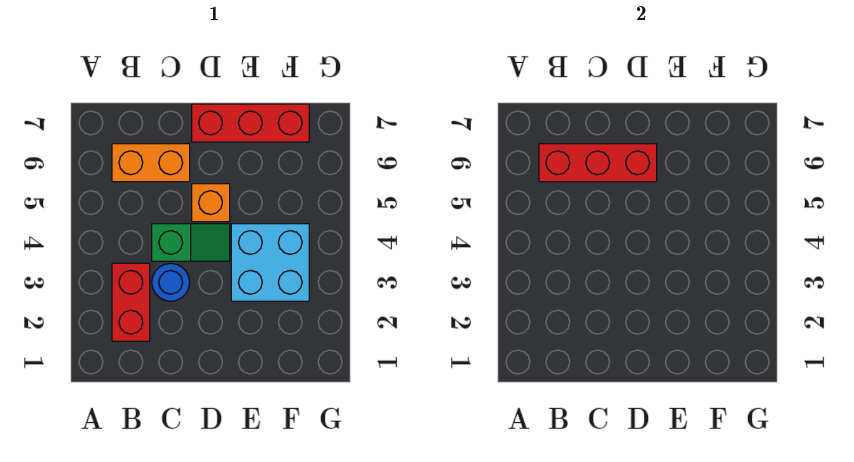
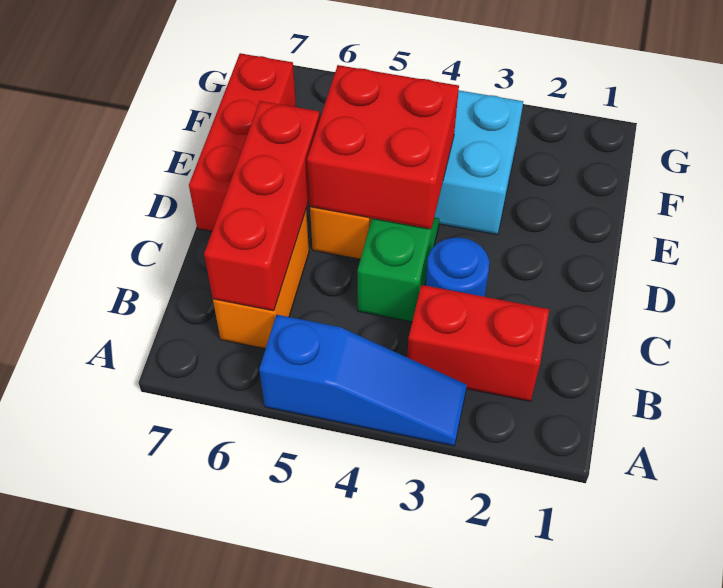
none -> blue slope A3:A5 level 1 top 5
none -> red brick D4:E5 level 2

